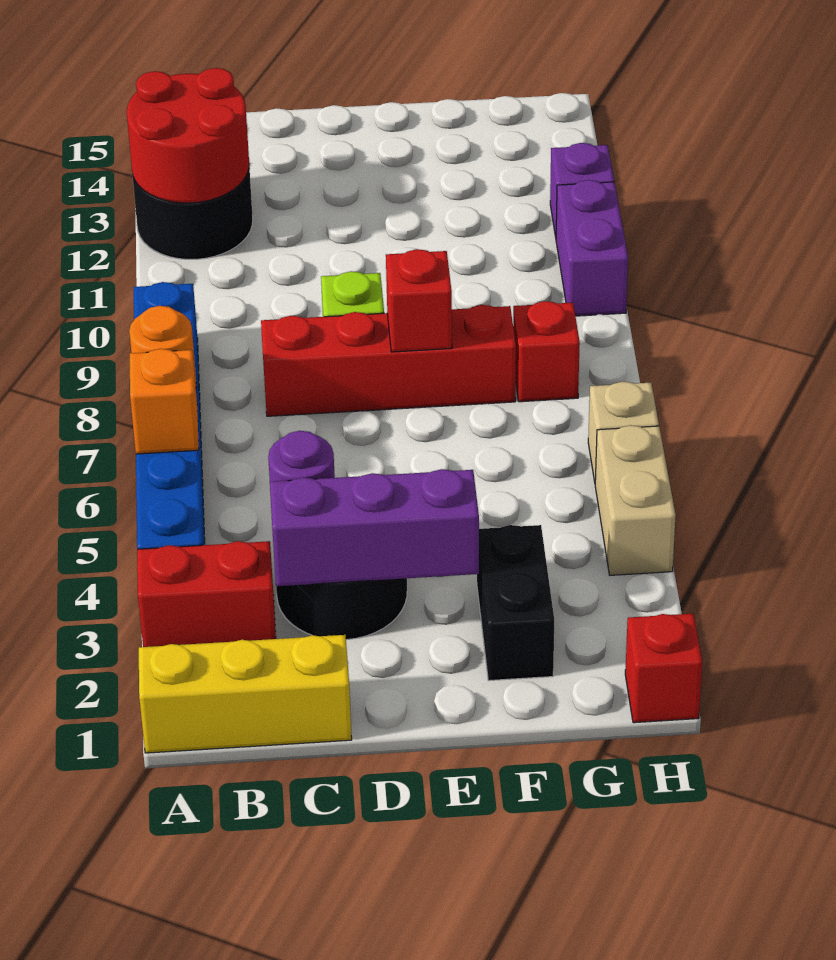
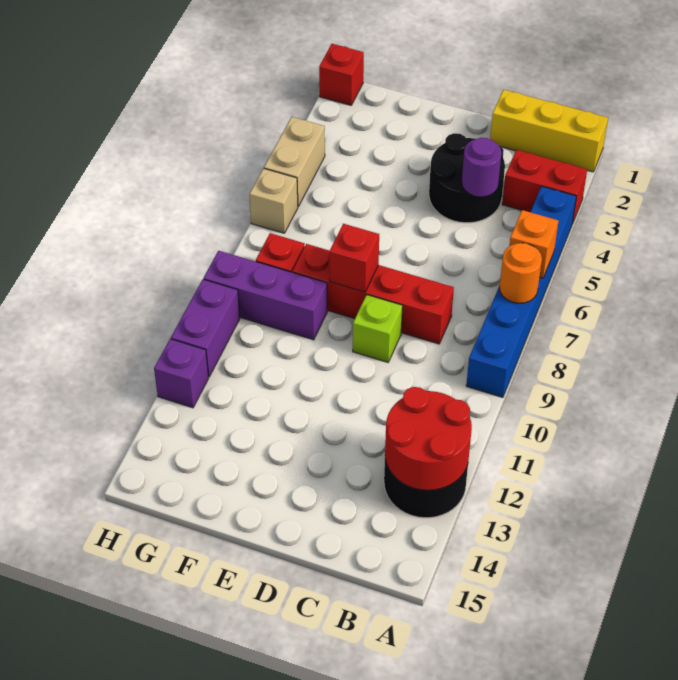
purple brick C3:E3 level 2 -> purple brick F9:H9 level 1
black brick F2:F3 level 1 -> none

